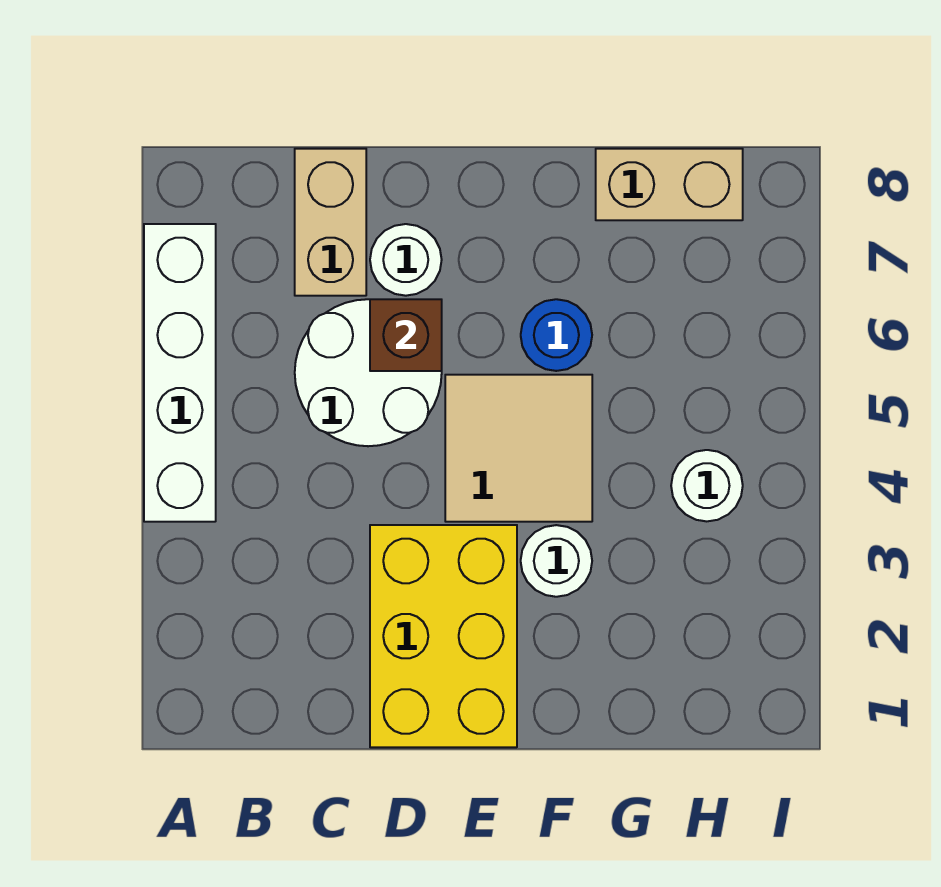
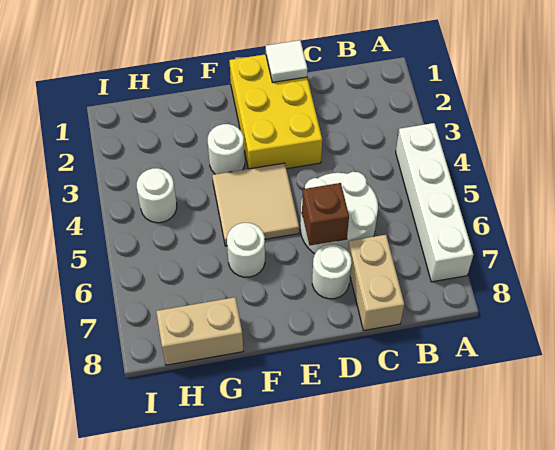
none -> white tile D1 level 2
blue round brick F6 level 1 -> white round brick F6 level 1

